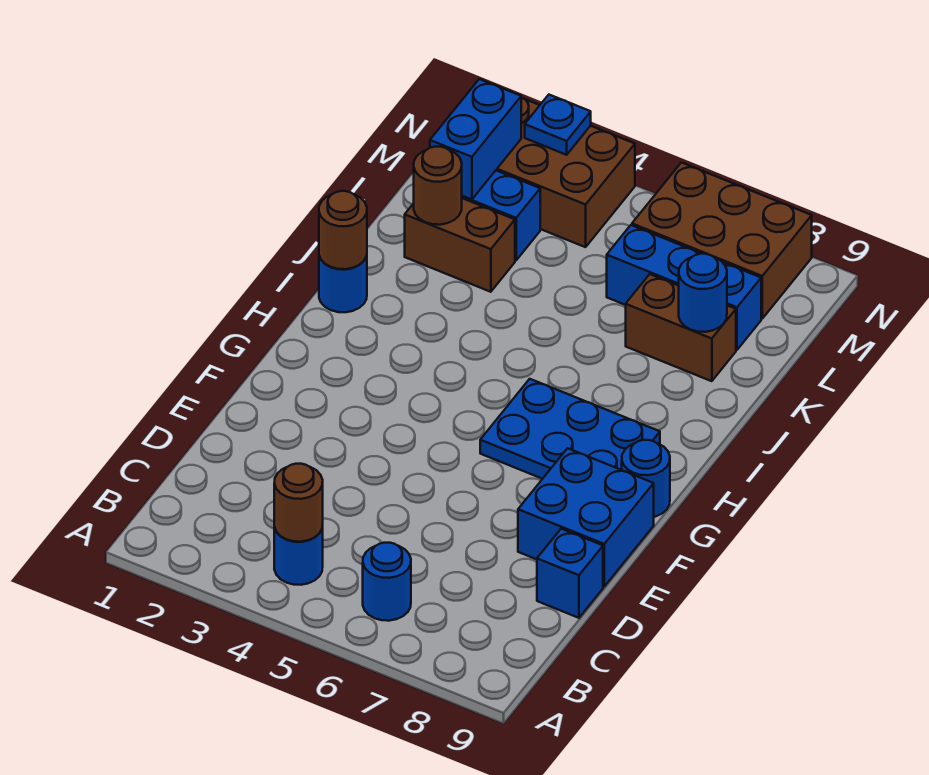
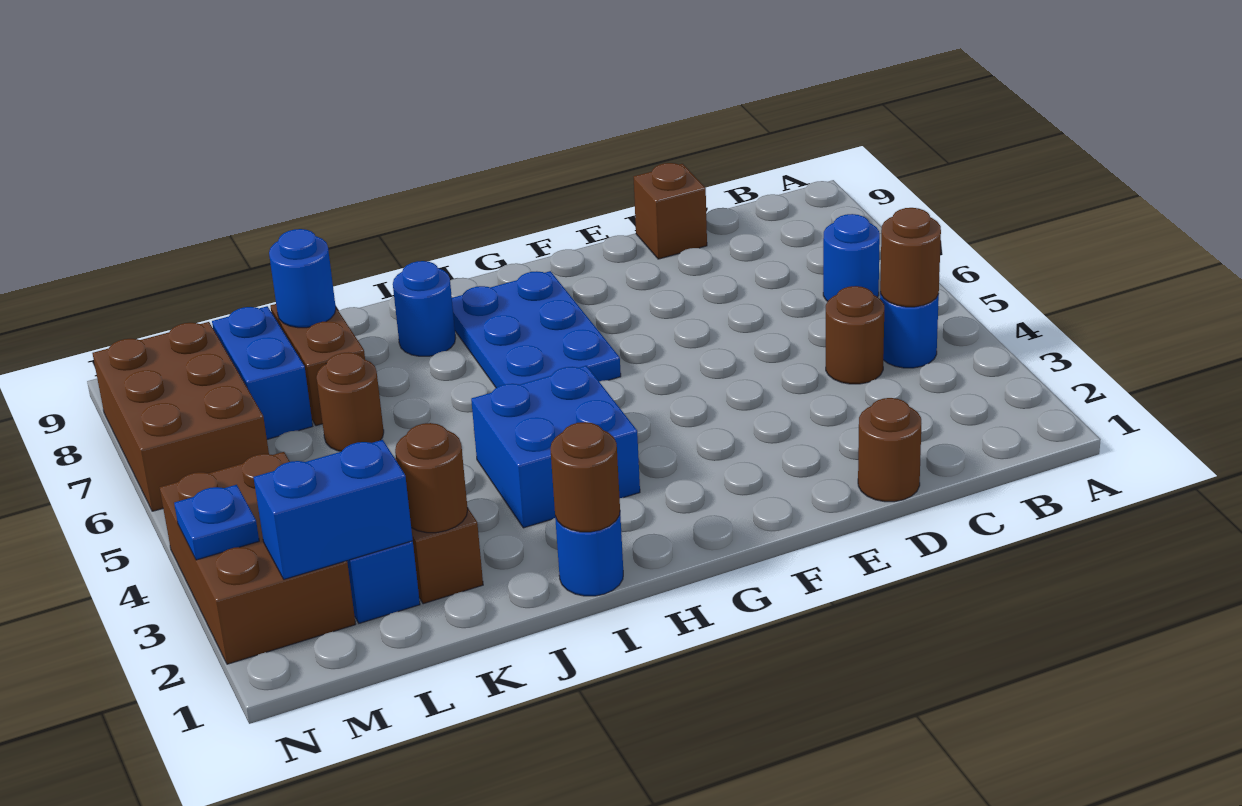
none -> brown round brick C4 level 1
none -> brown round brick D1 level 1
blue brick D9 level 1 -> brown brick D9 level 1
blue brick E8:F9 level 1 -> blue brick H3:I4 level 1
blue round brick G9 level 1 -> blue round brick I8 level 1
none -> brown round brick K6 level 1
blue brick L6:L8 level 1 -> blue brick L7:L8 level 1

